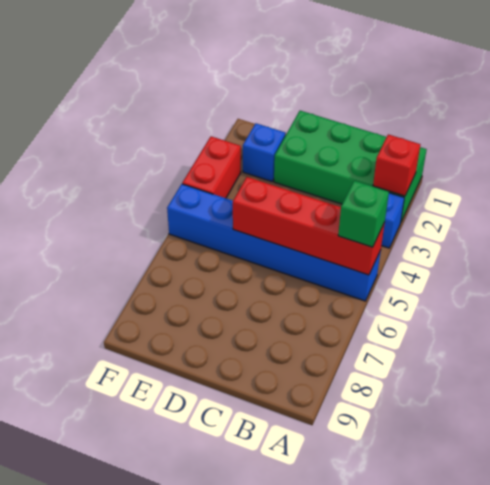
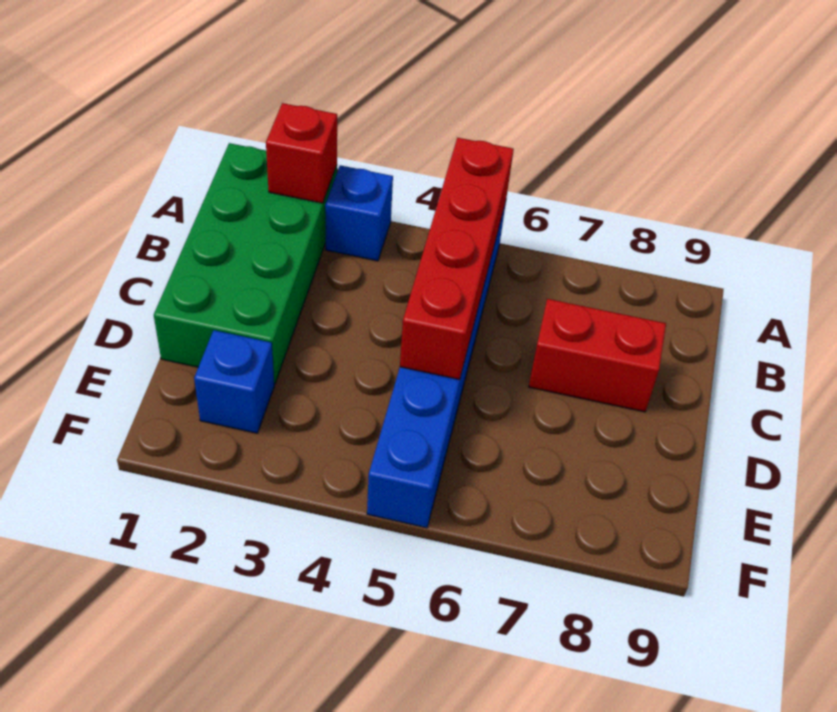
green brick A5 level 3 -> none
red brick F3:F4 level 1 -> red brick C7:C8 level 1

